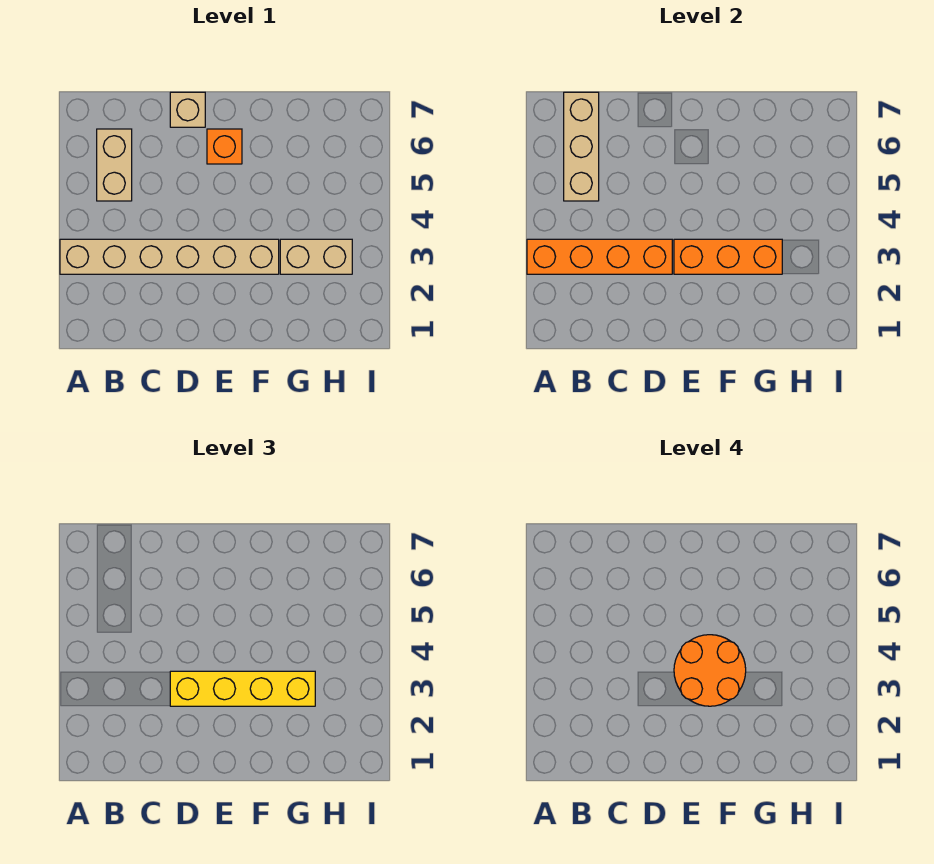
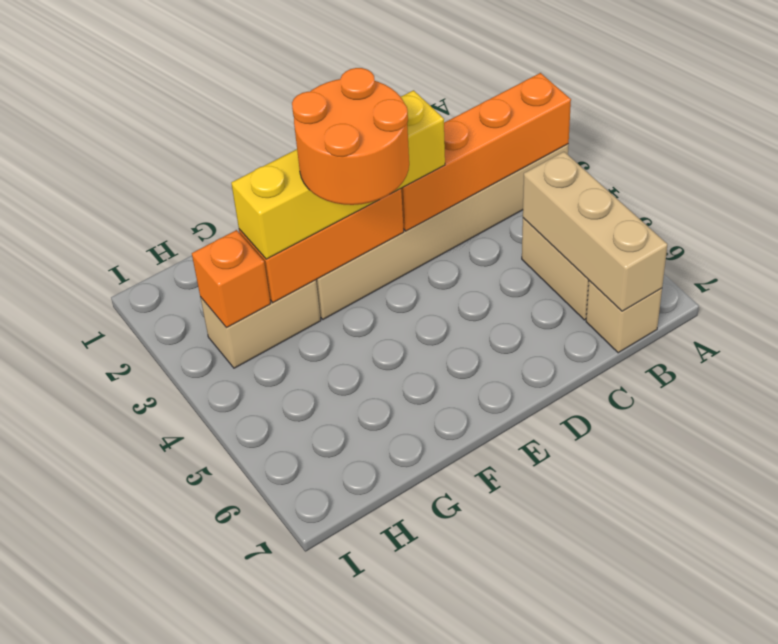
tan brick D7 level 1 -> tan brick B7 level 1
orange brick E6 level 1 -> orange brick H3 level 2

